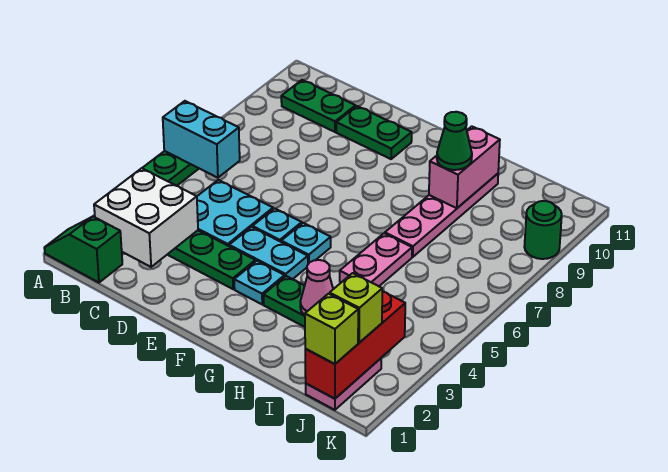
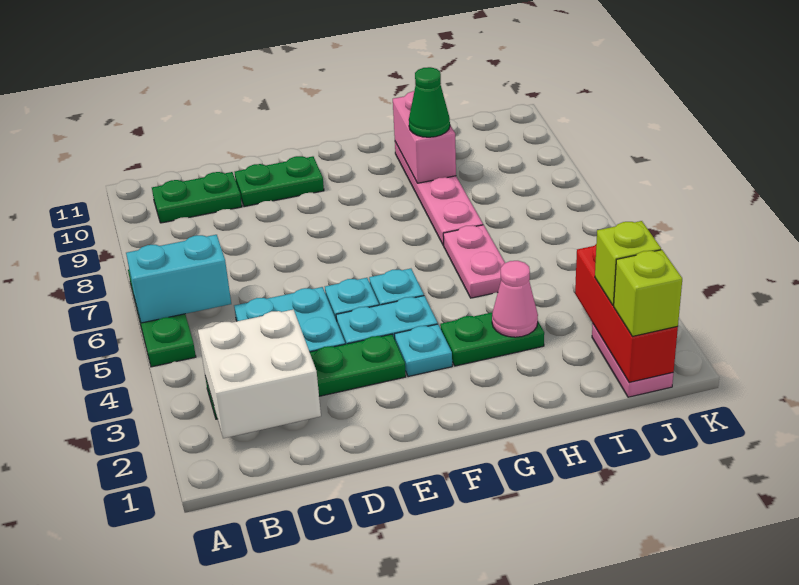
green slope A1:B1 level 1 top B -> none
green round brick K9 level 1 -> none

